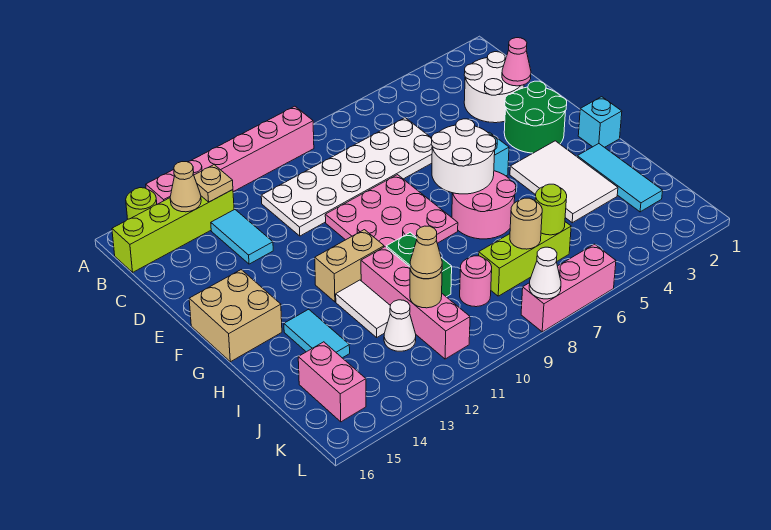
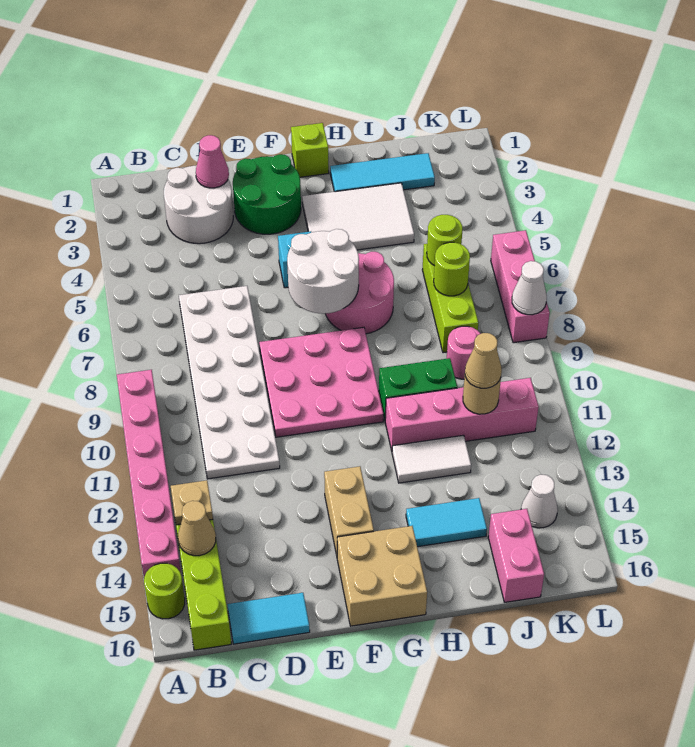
cyan tile C13:D13 level 1 -> cyan tile C16:D16 level 1
cyan brick G1 level 1 -> lime brick G1 level 1
tan brick G11:G12 level 1 -> tan brick F13:F14 level 1
tan round brick J7 level 2 -> lime round brick J7 level 2
white cone J12 level 1 -> white cone K14 level 1
pink brick J15:K15 level 1 -> pink brick J15:J16 level 1

